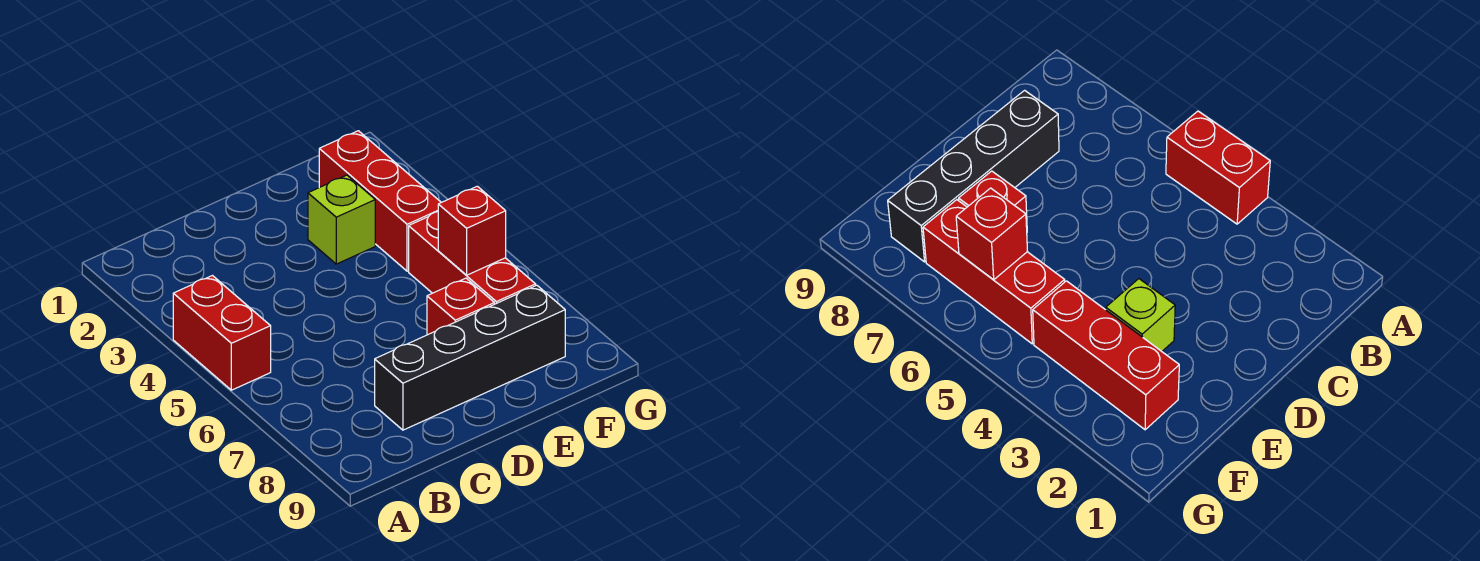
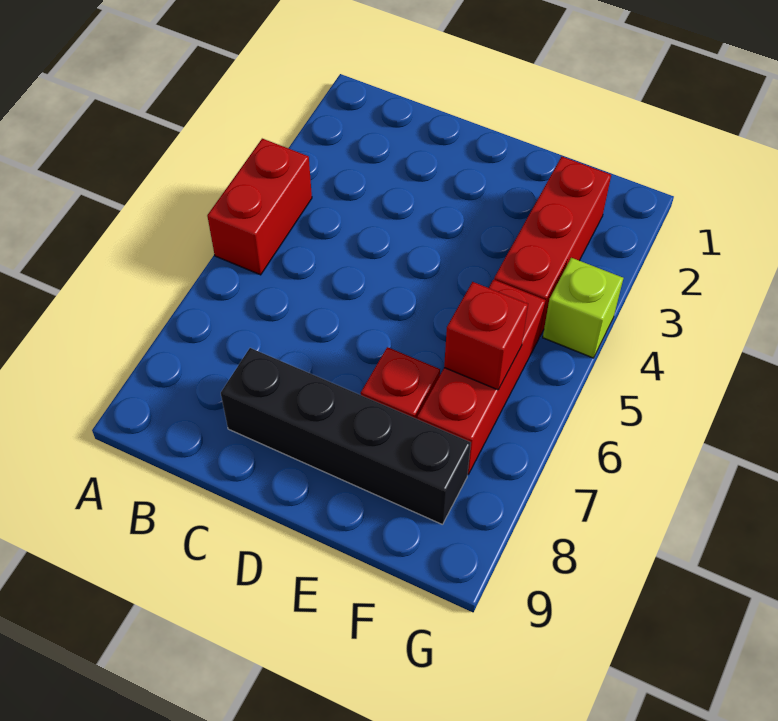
lime brick E3 level 1 -> lime brick G4 level 1

